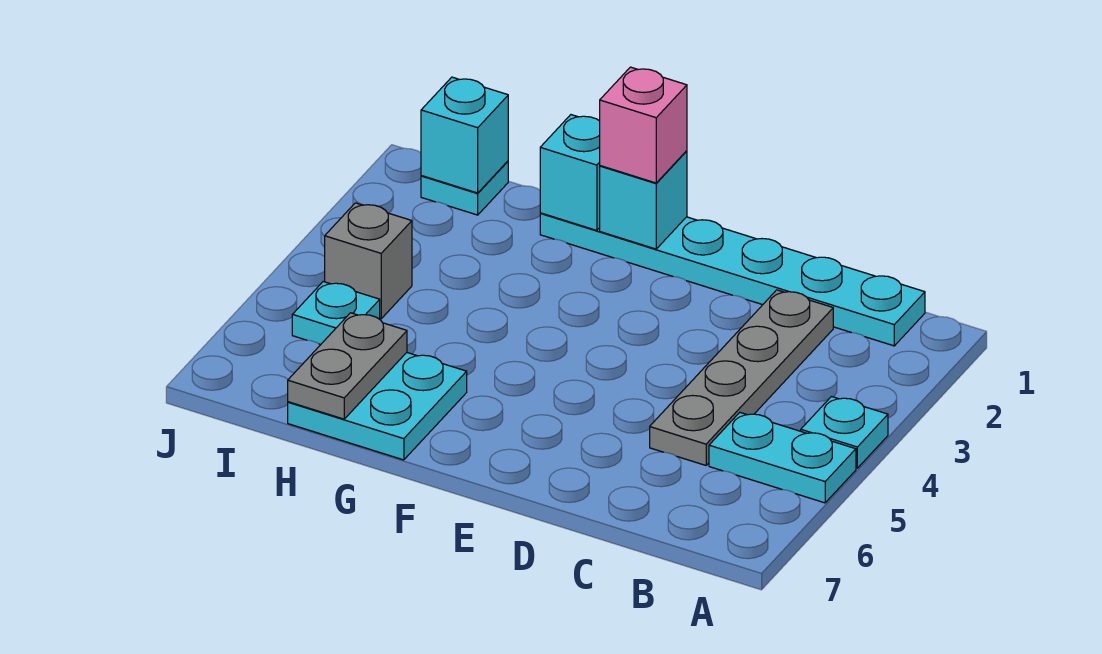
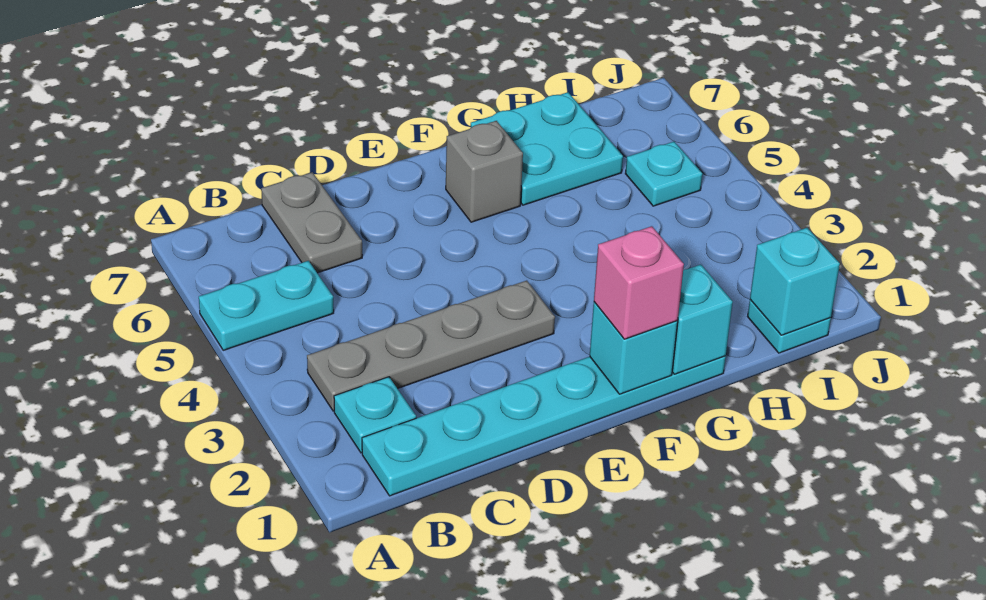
cyan plate A4 level 1 -> cyan plate B2 level 1
grey plate C2:C5 level 1 -> grey plate B3:E3 level 1
grey plate H6:H7 level 2 -> grey plate C6:C7 level 1
grey brick I4 level 1 -> grey brick F6 level 1

